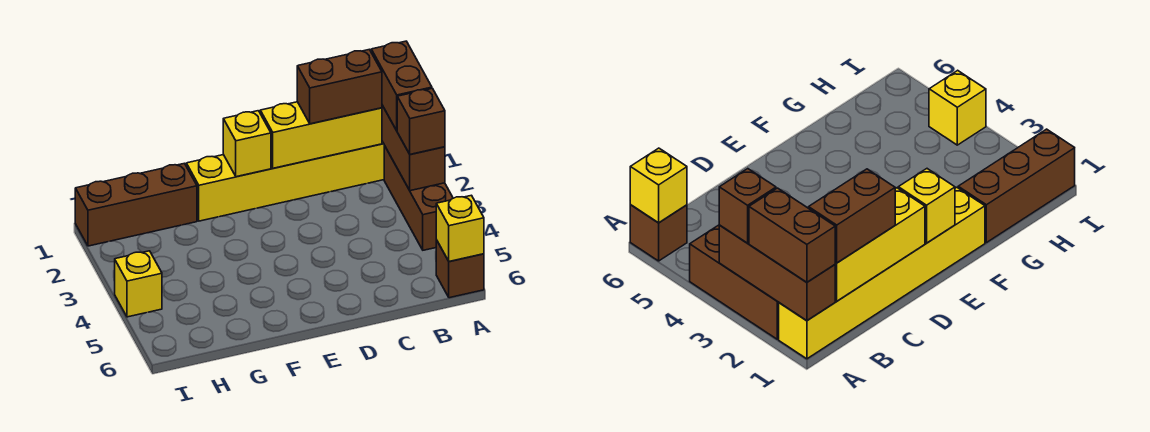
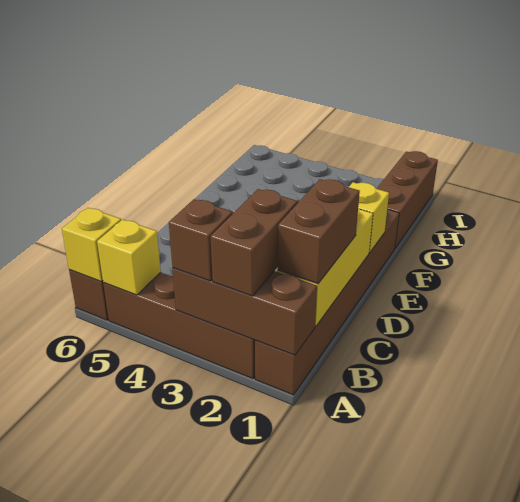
yellow brick A1:F1 level 1 -> brown brick A1:F1 level 1
brown brick A1:A2 level 3 -> brown brick A2:B2 level 3
brown brick A2:A4 level 1 -> brown brick A2:A5 level 1
yellow brick I4 level 1 -> yellow brick A5 level 2

